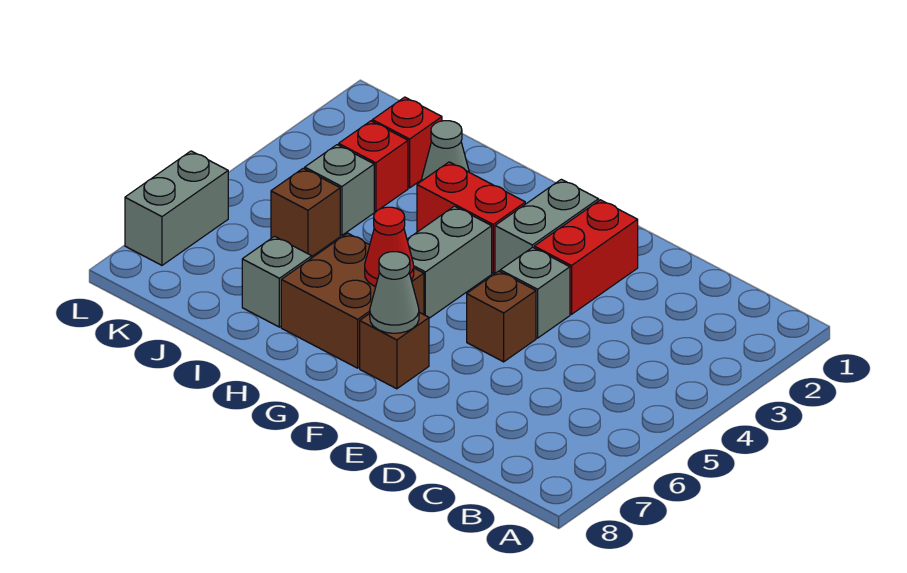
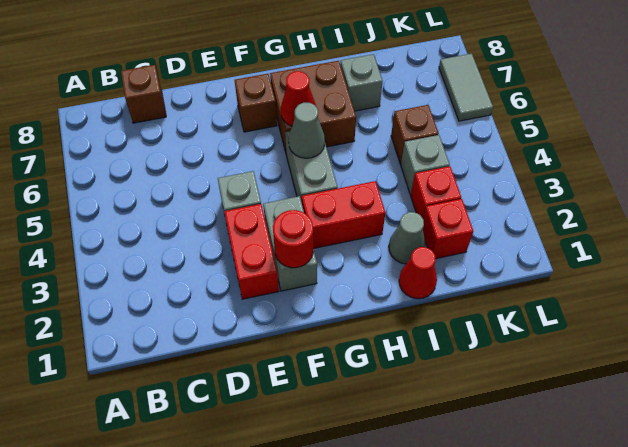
brown brick E5 level 1 -> brown brick C8 level 1
none -> red round brick F2 level 2
grey cone F7 level 2 -> grey cone G5 level 2
none -> red cone I1 level 1
grey brick L6:L7 level 1 -> grey tile L6:L7 level 1

